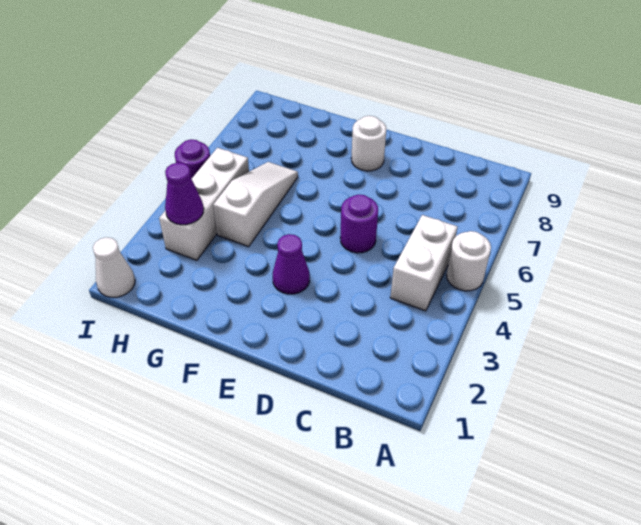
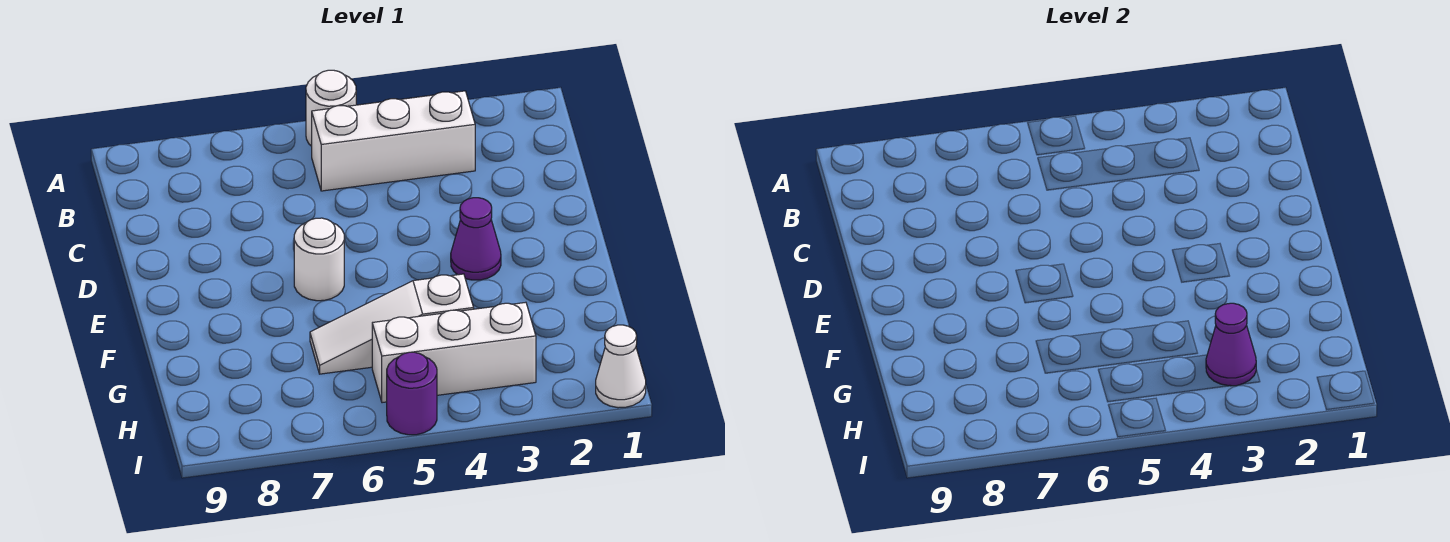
white brick B4:B5 level 1 -> white brick B3:B5 level 1
purple round brick D5 level 1 -> none
white round brick E8 level 1 -> white round brick E6 level 1

